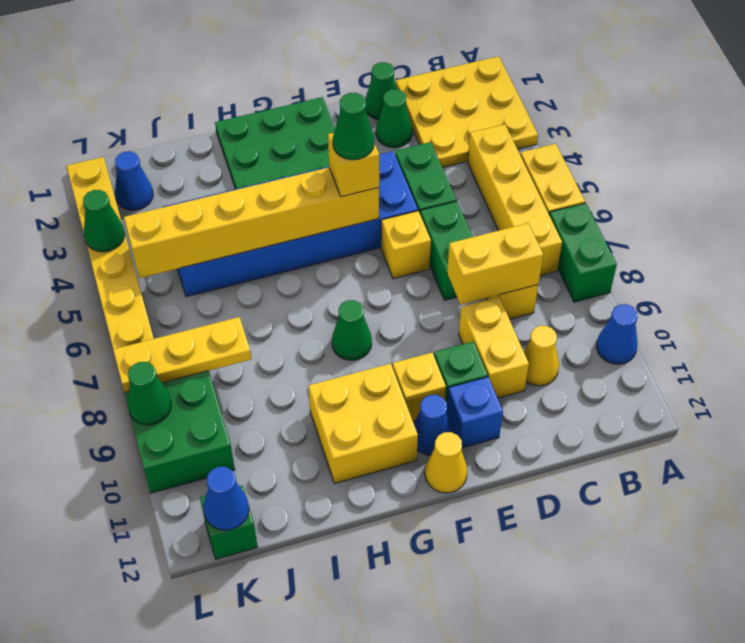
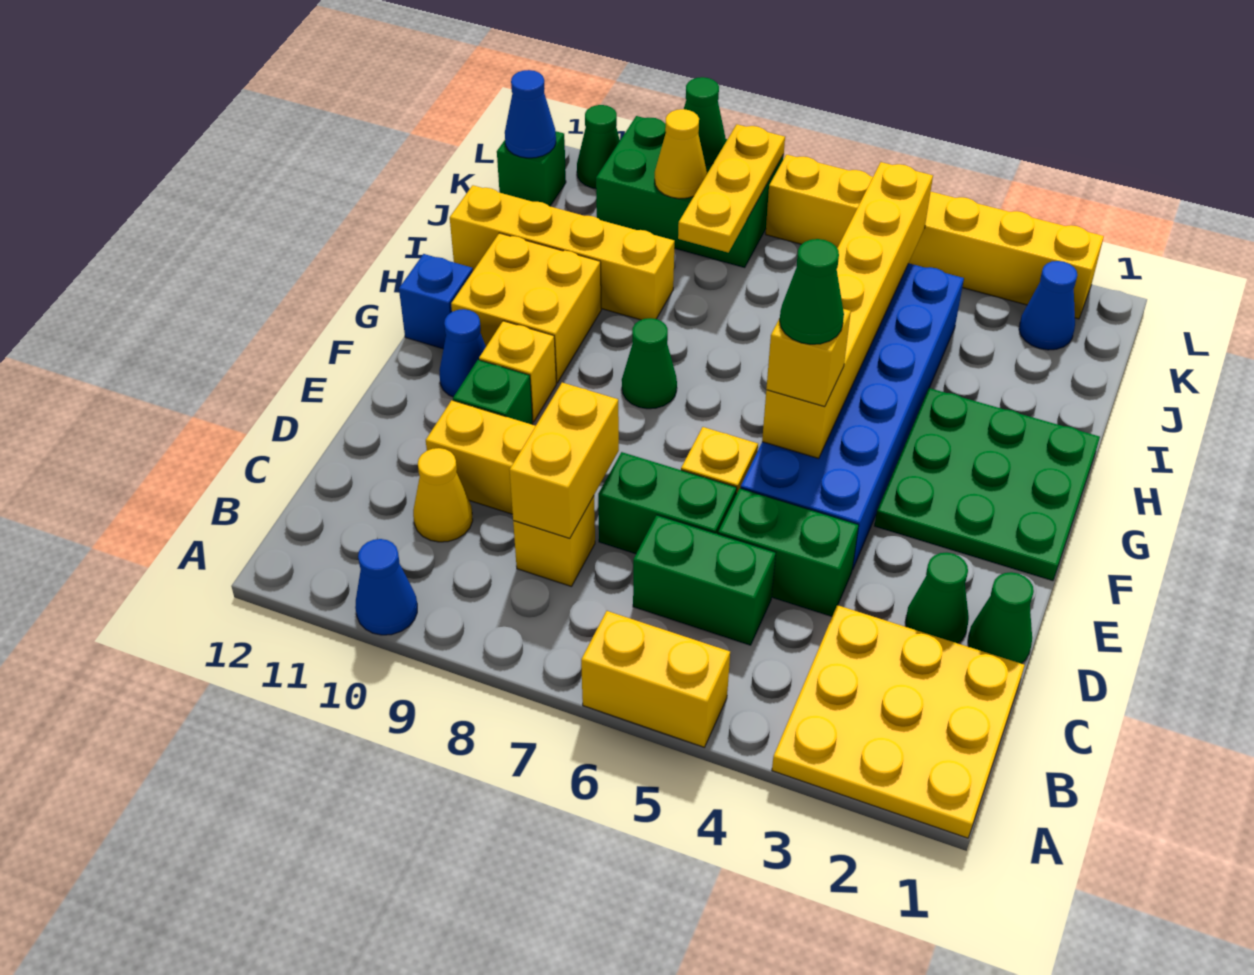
green brick A7:A8 level 1 -> green brick C5:C6 level 1
yellow brick B4:B7 level 1 -> yellow brick I9:I12 level 1
blue brick E11 level 1 -> blue brick G12 level 1
yellow cone F12 level 1 -> yellow cone K9 level 2
green cone L4 level 2 -> green cone L11 level 1

